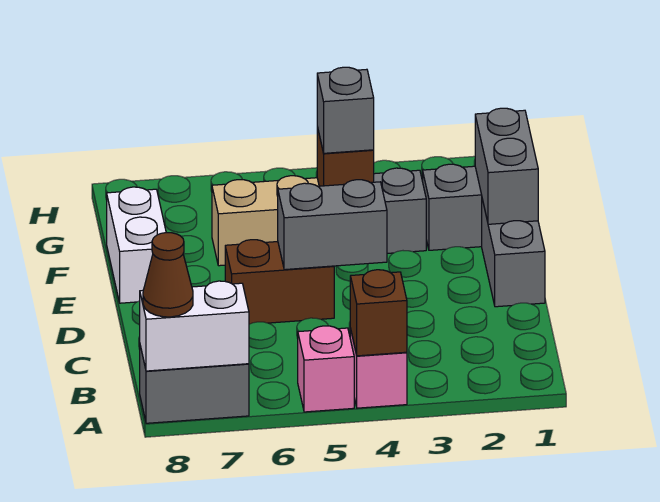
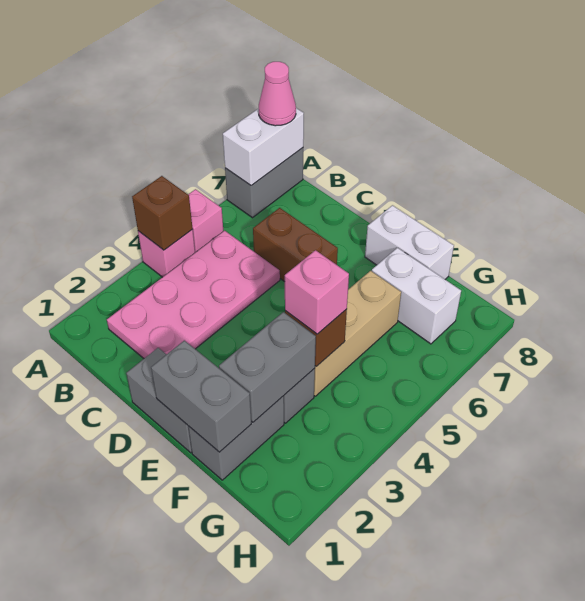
brown cone A8 level 3 -> pink cone A8 level 3
none -> pink plate B2:C5 level 1
grey brick D4:D5 level 2 -> grey brick F2:F3 level 2
brown brick D5:D6 level 1 -> brown brick C6:D6 level 1
grey brick F4 level 3 -> pink brick F4 level 3
none -> white brick F7:G7 level 1

